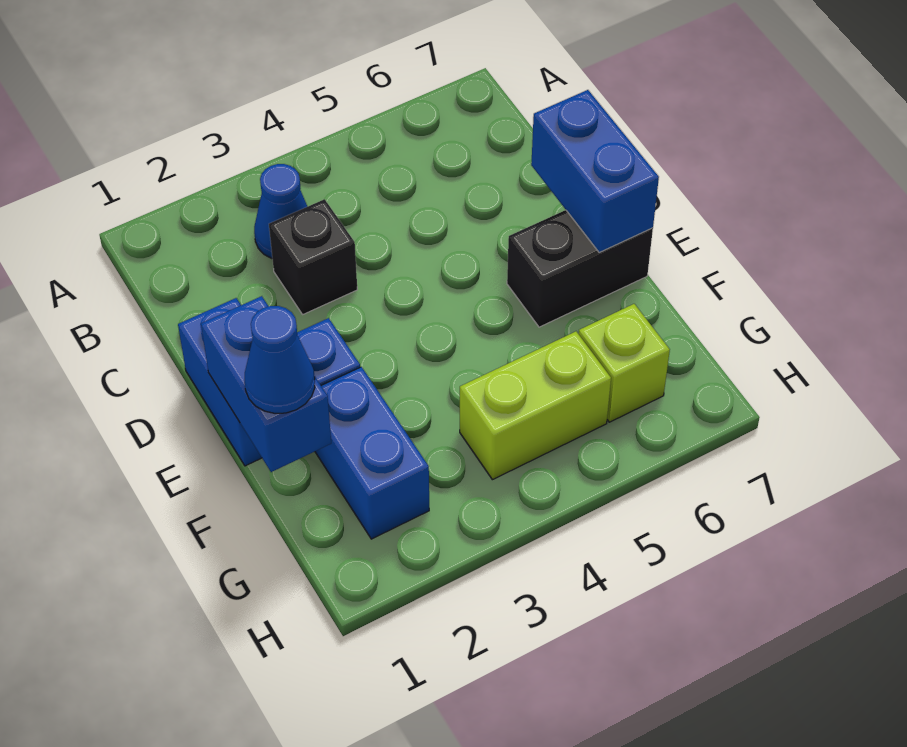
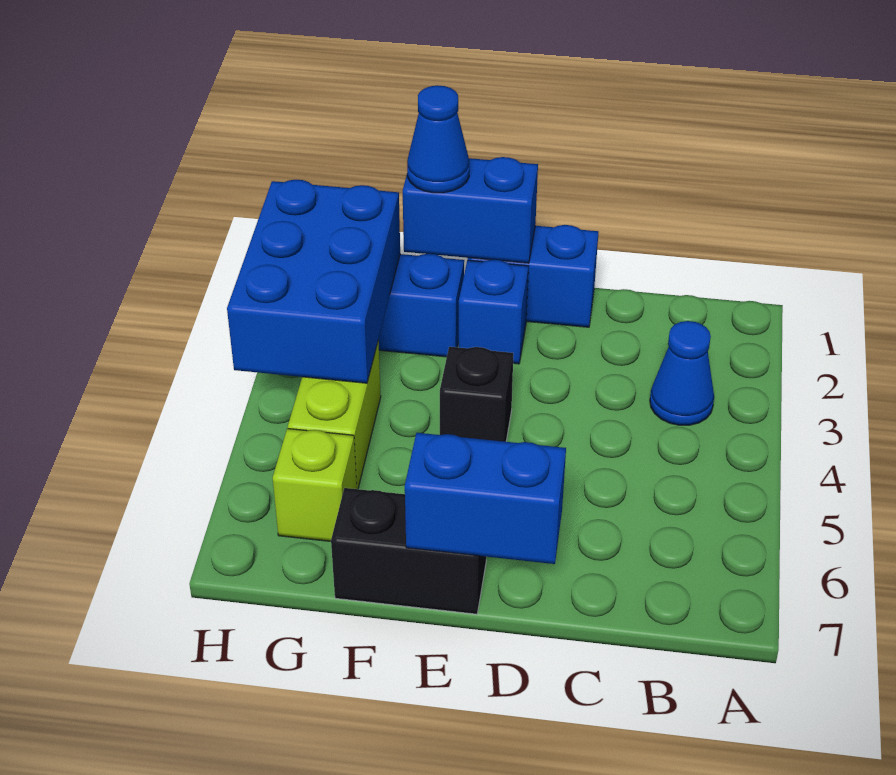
black brick C3 level 1 -> black brick E4 level 1
black brick E6:E7 level 1 -> black brick E7:F7 level 1
none -> blue brick G2:H4 level 2

